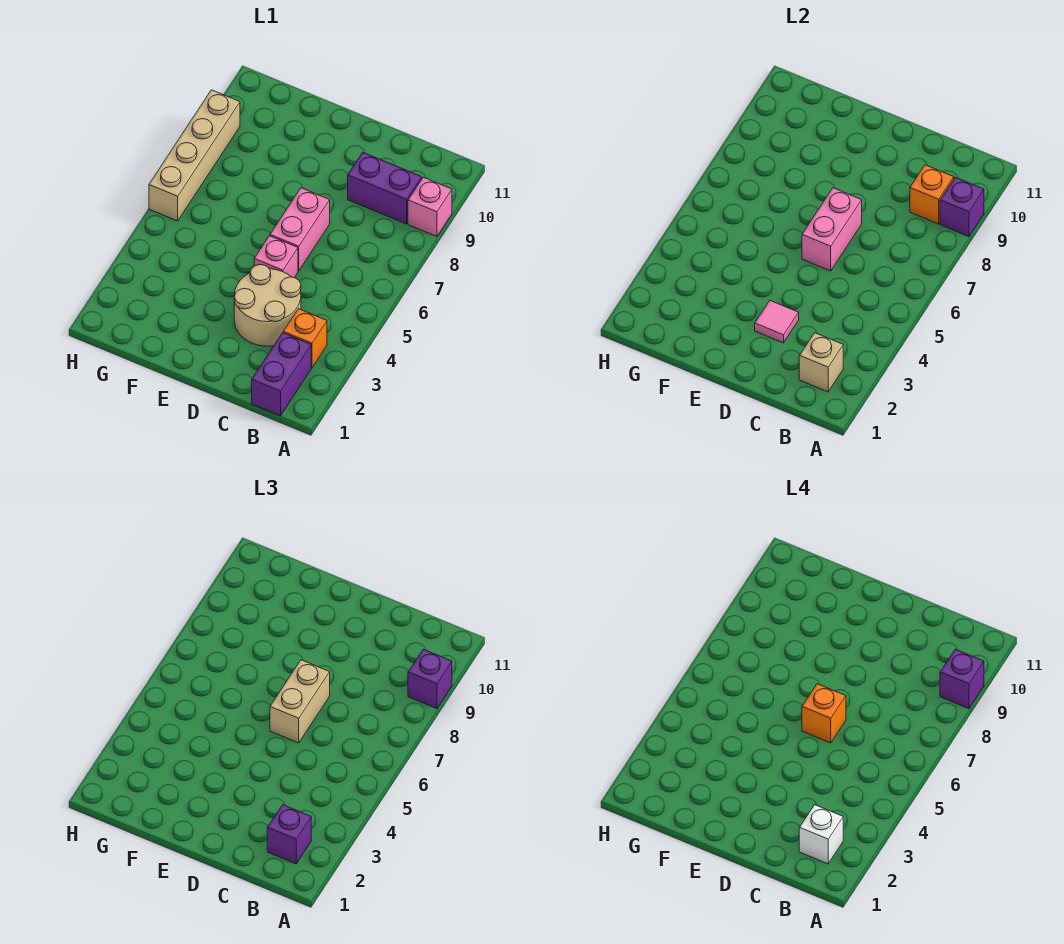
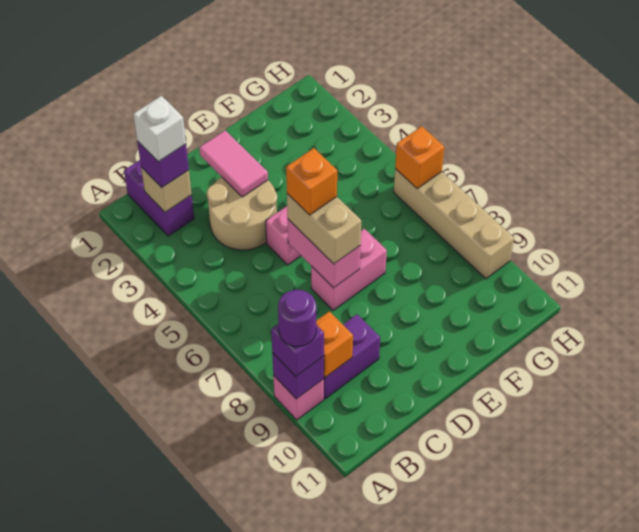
purple brick A9 level 4 -> purple round brick A9 level 4
orange brick B3 level 1 -> orange brick H6 level 2
pink tile D3 level 2 -> pink tile D2:D3 level 2
pink brick D6:D7 level 1 -> pink brick D7:E7 level 1

